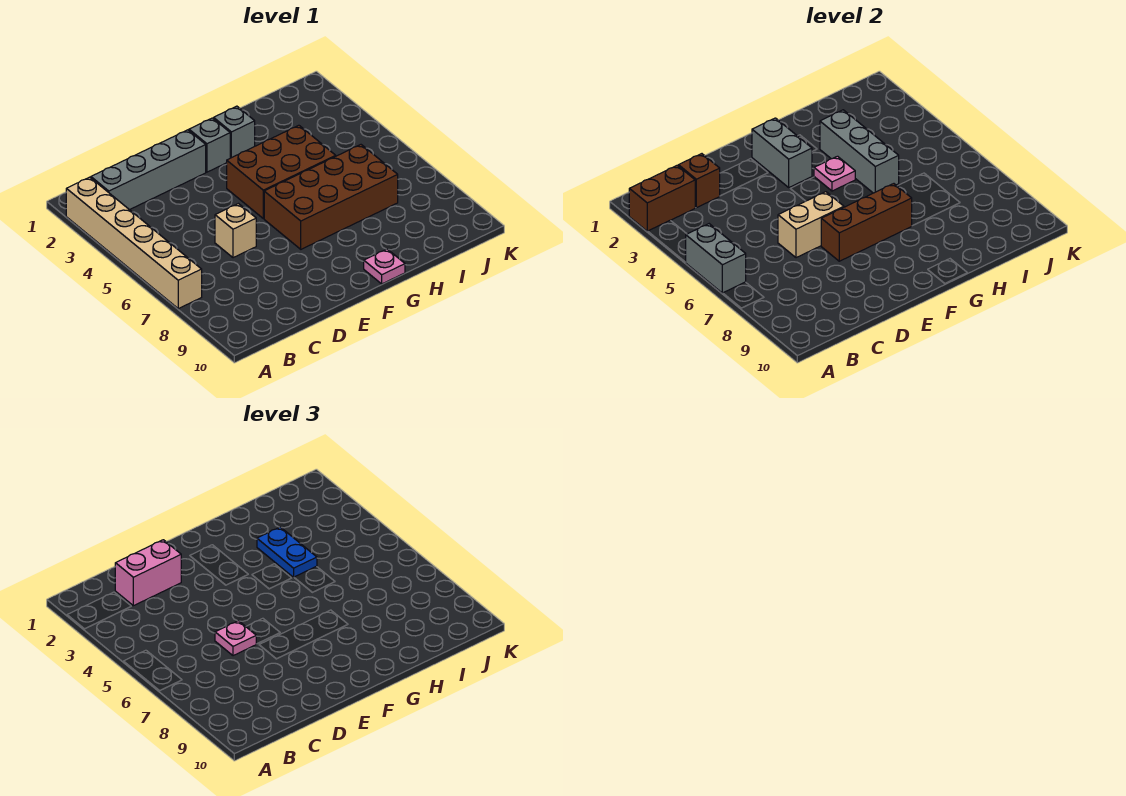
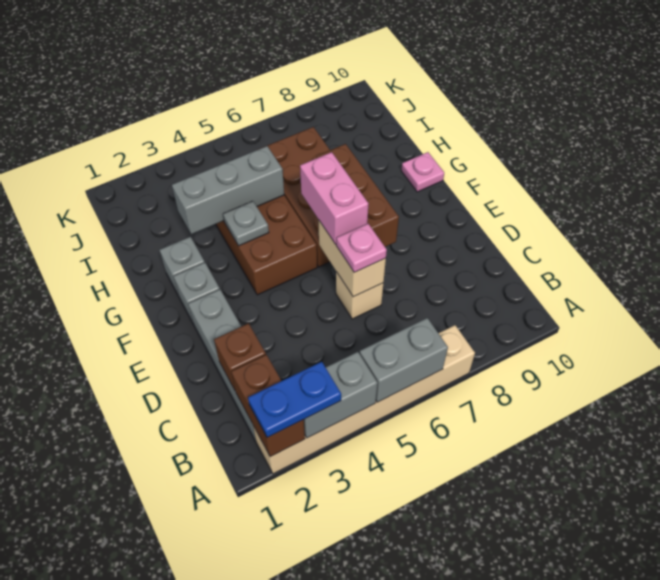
pink brick C2:D2 level 3 -> pink brick E6:F6 level 3
grey brick F2:F3 level 2 -> grey brick A3:A4 level 2
pink plate G4 level 2 -> grey plate G4 level 2
blue plate H3:H4 level 3 -> blue plate A2:A3 level 3

